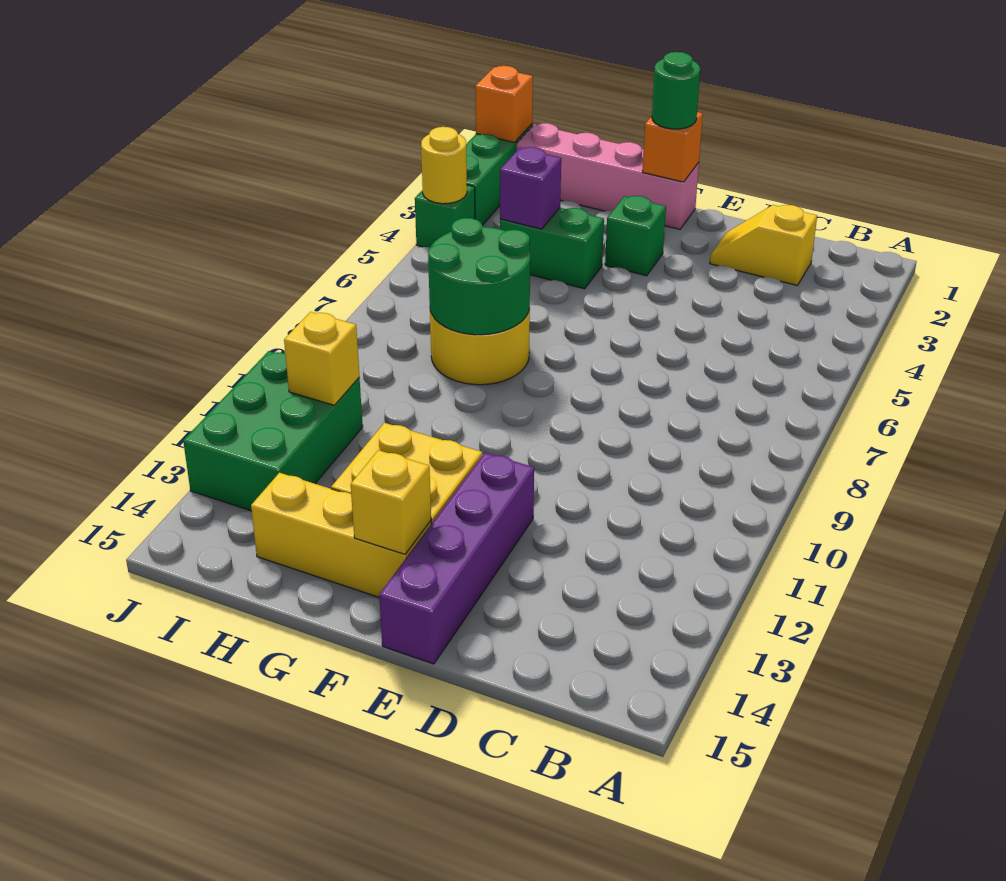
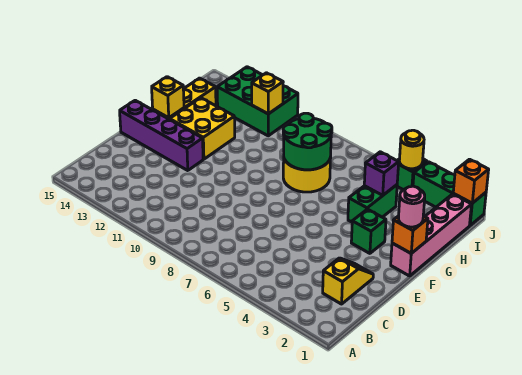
green round brick F1 level 3 -> pink round brick F1 level 3

